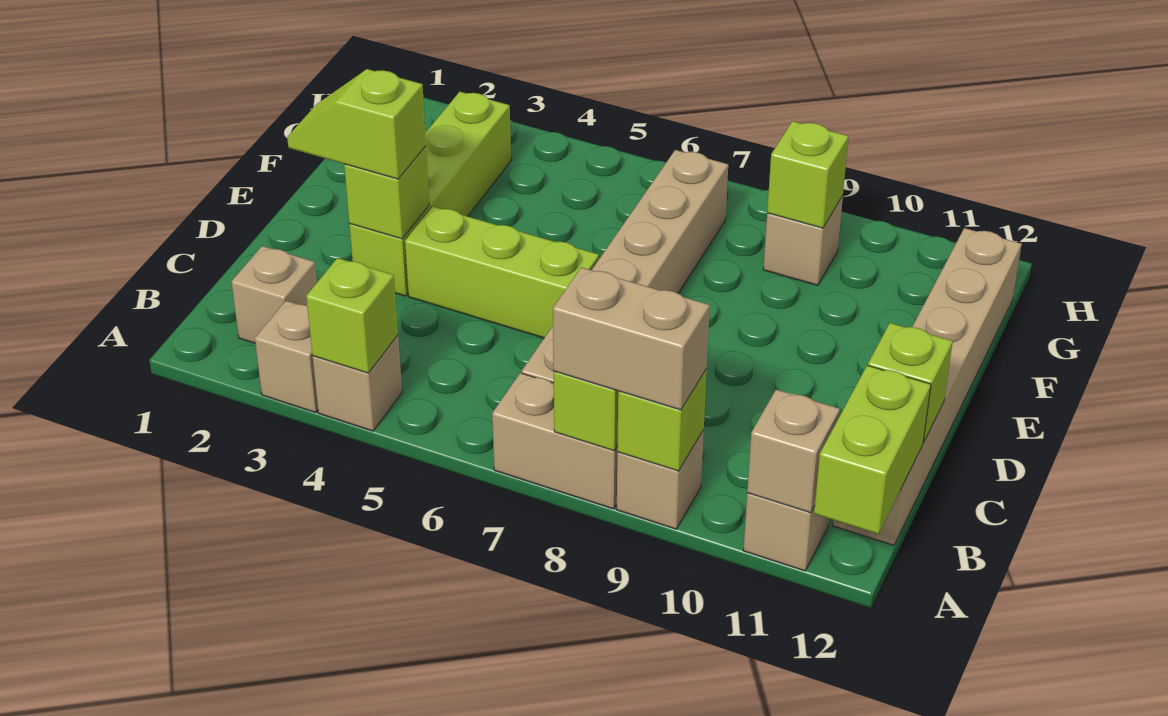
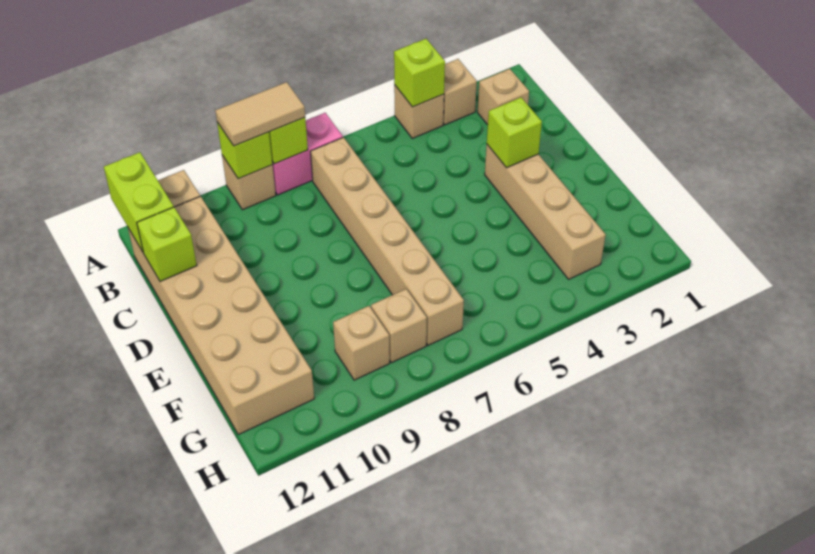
tan brick A7:A8 level 1 -> pink brick A7:A8 level 1
tan brick A8:A9 level 3 -> tan tile A8:A9 level 3
tan brick A11 level 2 -> tan brick G8 level 1
tan brick B12:G12 level 1 -> tan brick B11:G12 level 1
lime slope D2:D3 level 3 top 3 -> none
lime brick D3:G3 level 1 -> tan brick D3:G3 level 1
lime brick D4:D6 level 1 -> none
lime brick G9 level 2 -> none

